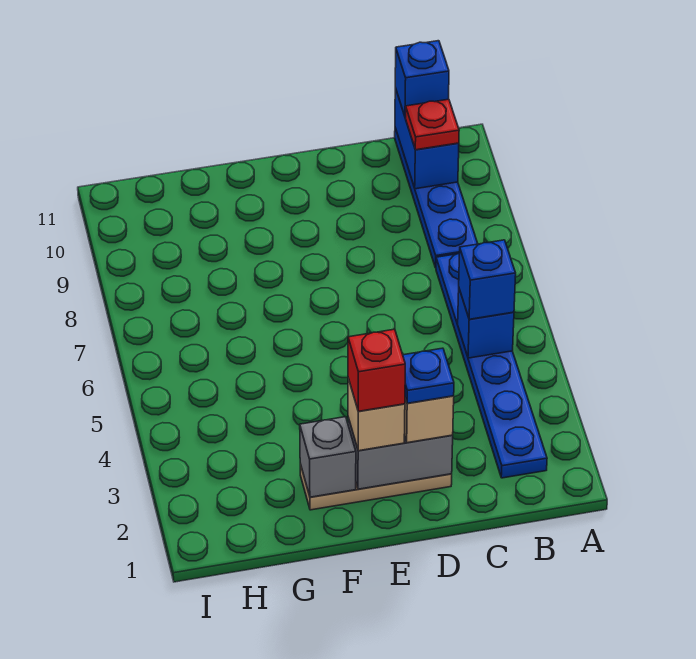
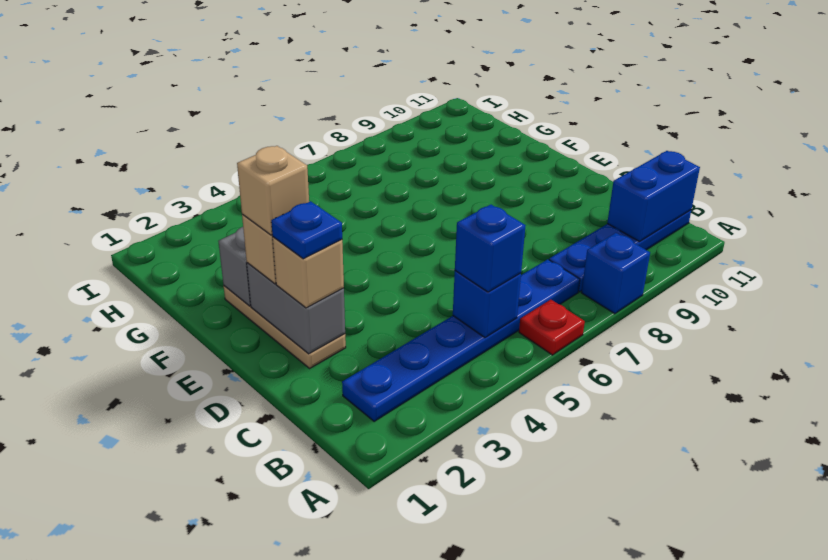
red plate B10 level 3 -> red plate A6 level 1
blue brick B11 level 3 -> blue brick A8 level 1
red brick E2 level 4 -> tan brick E2 level 4

